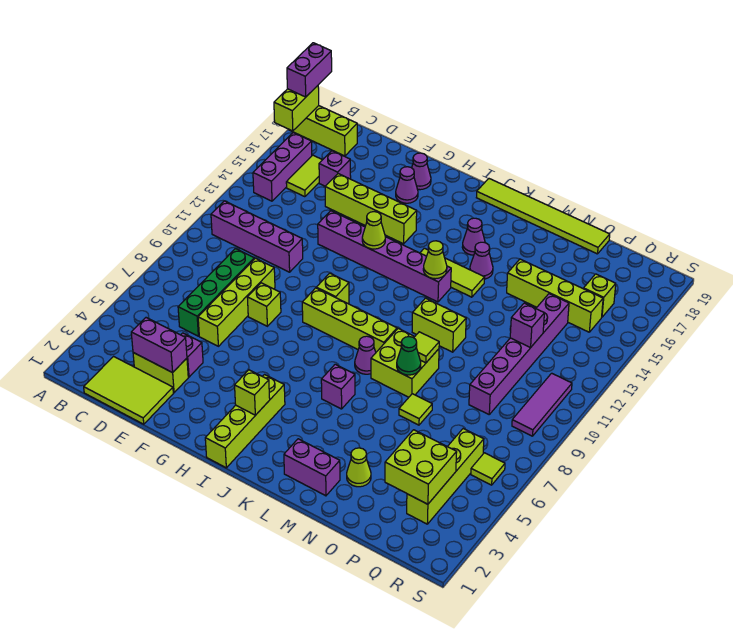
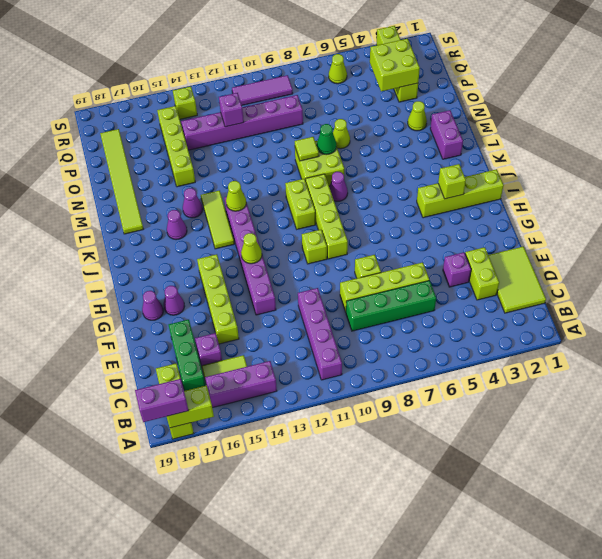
none -> green brick C17:E17 level 1
purple brick D3:E3 level 2 -> none
lime tile J19:O19 level 1 -> lime tile L18:Q18 level 1
purple brick K6 level 1 -> none
lime brick L11:M11 level 1 -> lime brick J10:K10 level 1
lime tile N7 level 1 -> lime cone N7 level 1
lime brick Q3:Q6 level 1 -> lime brick P3:S3 level 1
lime brick Q16 level 1 -> lime brick R14 level 1
lime tile R6 level 1 -> lime cone R6 level 1

